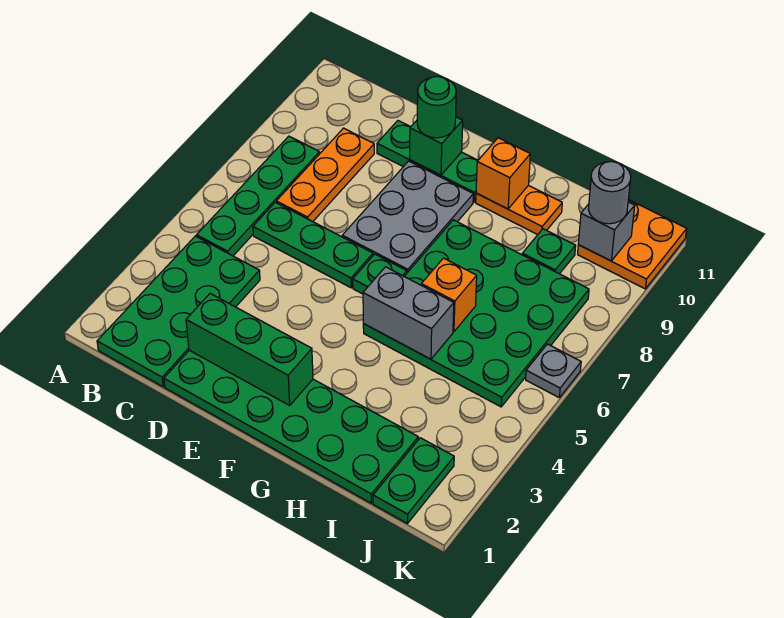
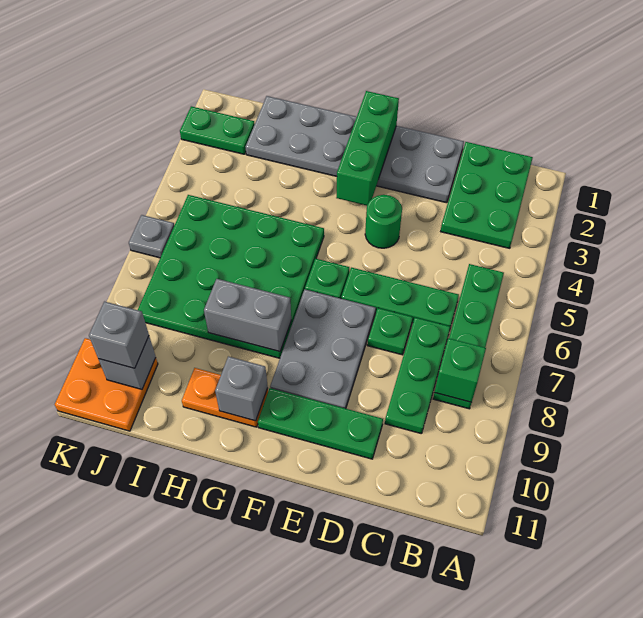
green plate B1:C4 level 1 -> green plate B1:C3 level 1
orange plate C7:C9 level 1 -> green plate C7:C9 level 1
green plate D1:I2 level 1 -> grey plate D1:I2 level 1
green brick D2:F2 level 2 -> green brick F1:F3 level 2
green brick E10 level 2 -> green brick B8 level 2
green round brick E10 level 3 -> green round brick E4 level 1
grey brick G5:H5 level 2 -> grey brick G8:H8 level 2
orange brick G10 level 2 -> grey brick G10 level 2
orange brick H6 level 2 -> none
green plate I9 level 1 -> green plate D7 level 1
green plate J1:J2 level 1 -> green plate J2:K2 level 1
grey round brick J10 level 3 -> grey brick J10 level 3

